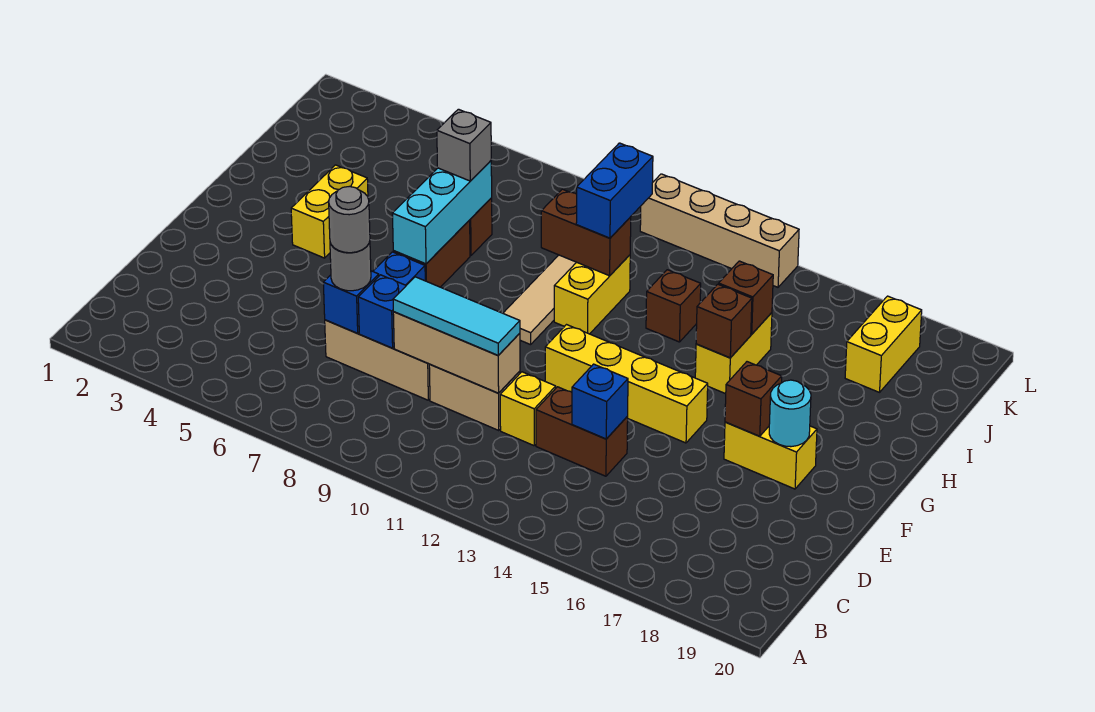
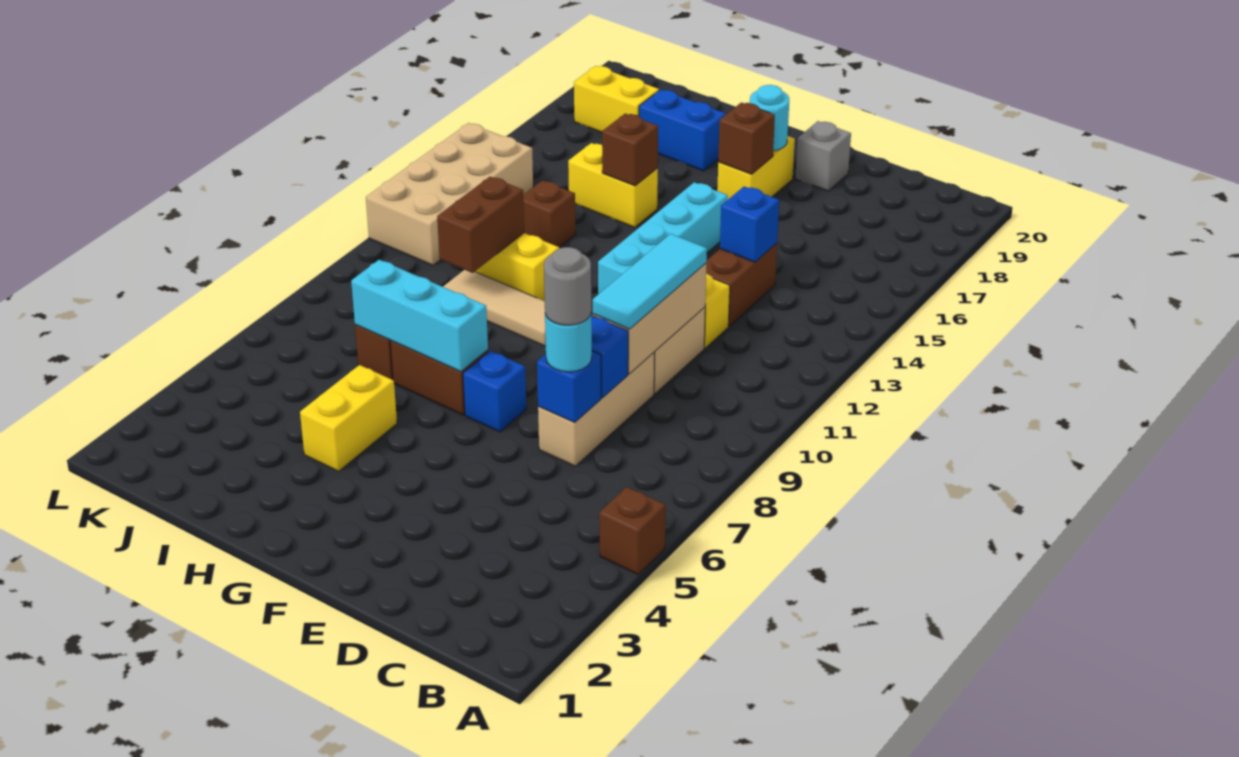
grey round brick D7 level 3 -> cyan round brick D7 level 3
yellow brick F12:F15 level 1 -> cyan brick F12:F15 level 1
yellow brick G4:H4 level 1 -> yellow brick H4:H5 level 1
grey brick I7 level 3 -> grey brick E19 level 1
blue brick I11:J11 level 3 -> blue brick H18:I18 level 1
brown brick I15 level 2 -> brown brick A5 level 1
tan brick L11:L14 level 1 -> tan brick K11:L14 level 1

